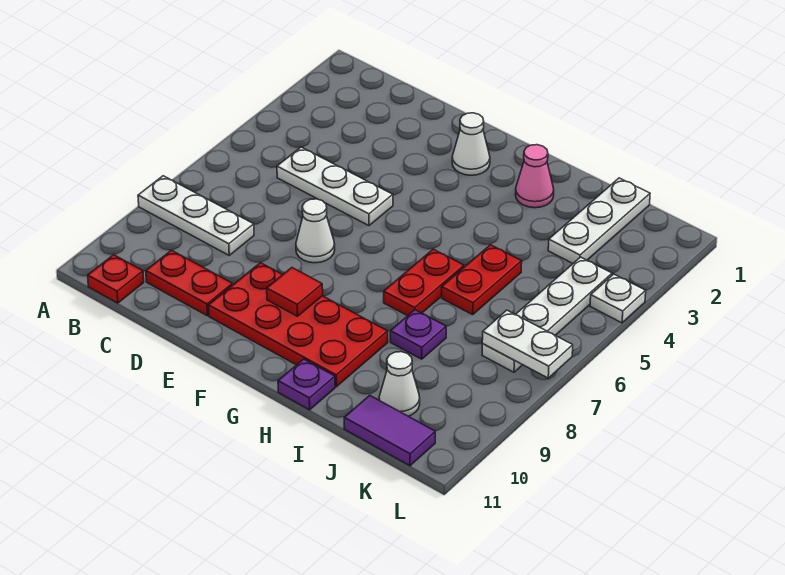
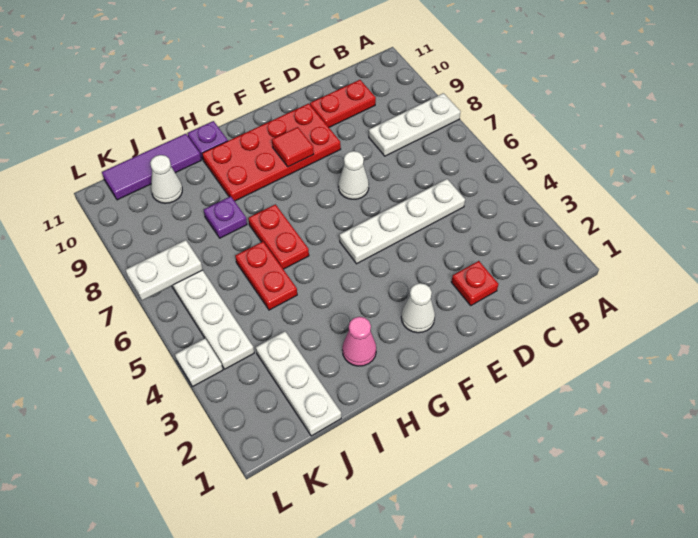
red plate B11 level 1 -> red plate D2 level 1
white plate C5:E5 level 1 -> white plate C5:F5 level 1
purple tile J11:K11 level 1 -> purple tile I11:K11 level 1

